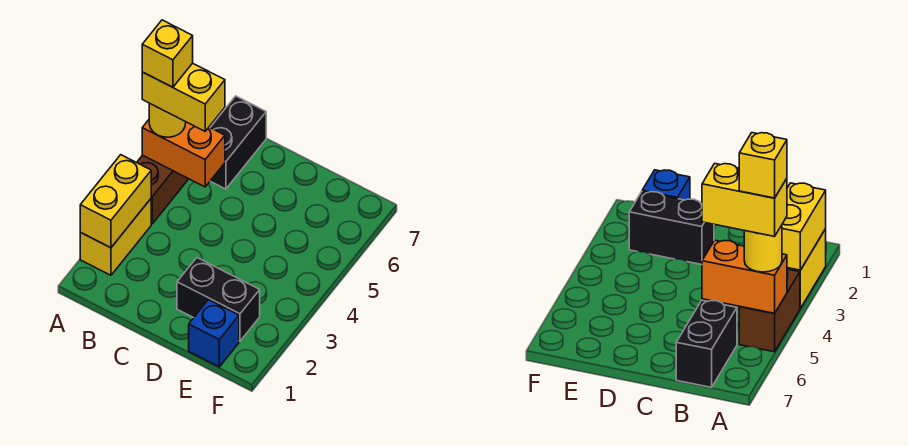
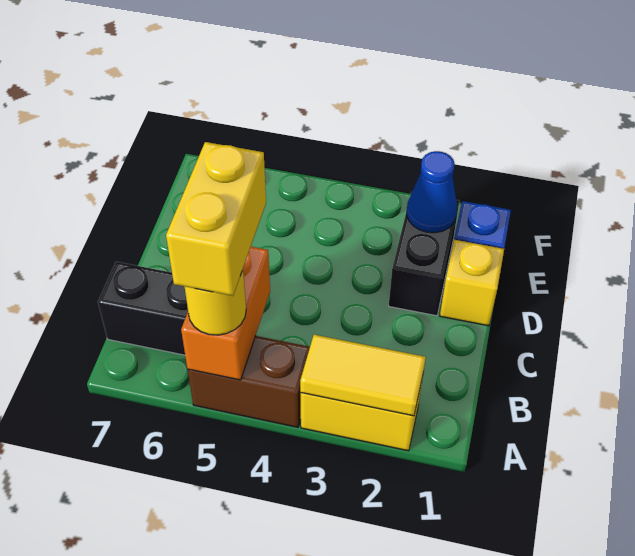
yellow brick A2:A3 level 2 -> yellow tile A2:A3 level 2
yellow brick A5 level 5 -> yellow brick D1 level 1
none -> blue cone E2 level 2

